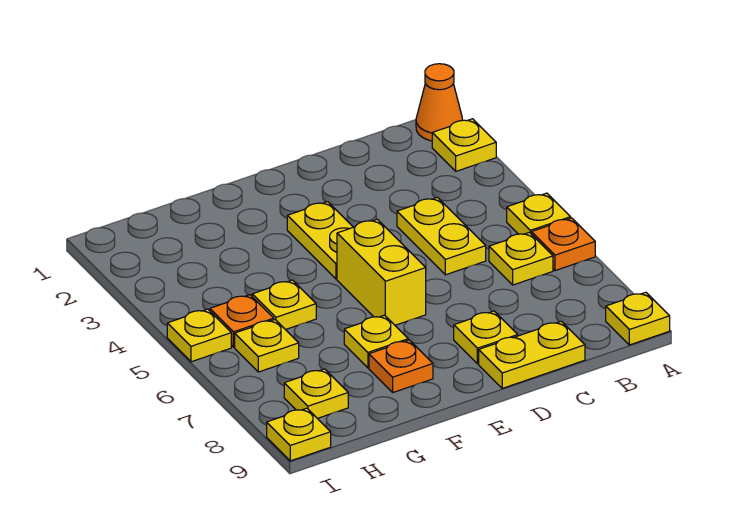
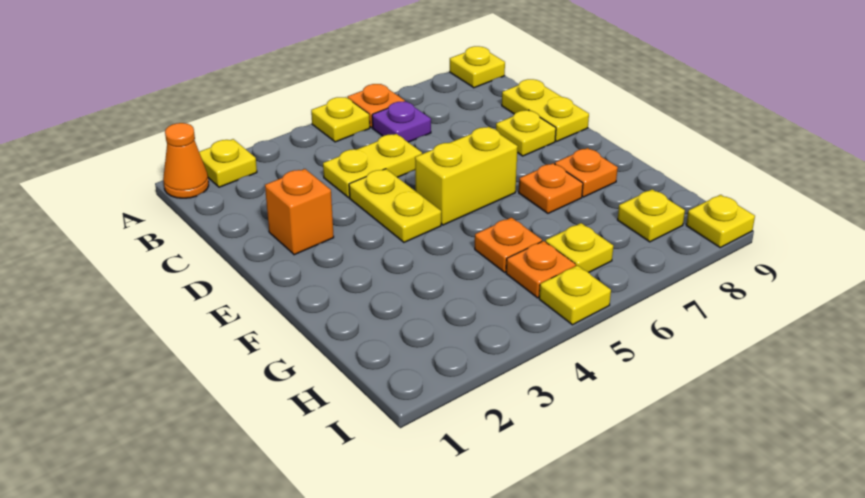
yellow plate B6 level 1 -> purple plate B6 level 1
none -> orange brick D2 level 1
yellow plate E3:E4 level 1 -> yellow plate D4:E4 level 1
yellow plate F7 level 1 -> orange plate F7 level 1
yellow plate G5 level 1 -> orange plate G5 level 1

